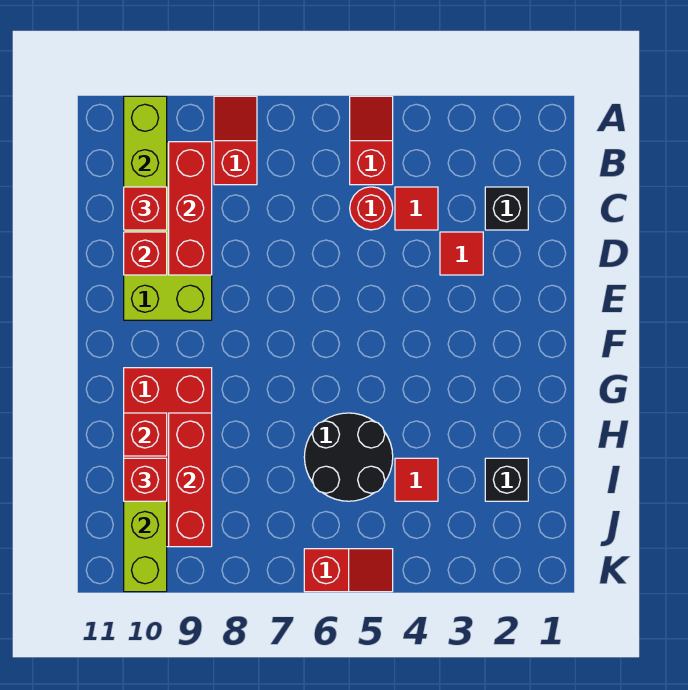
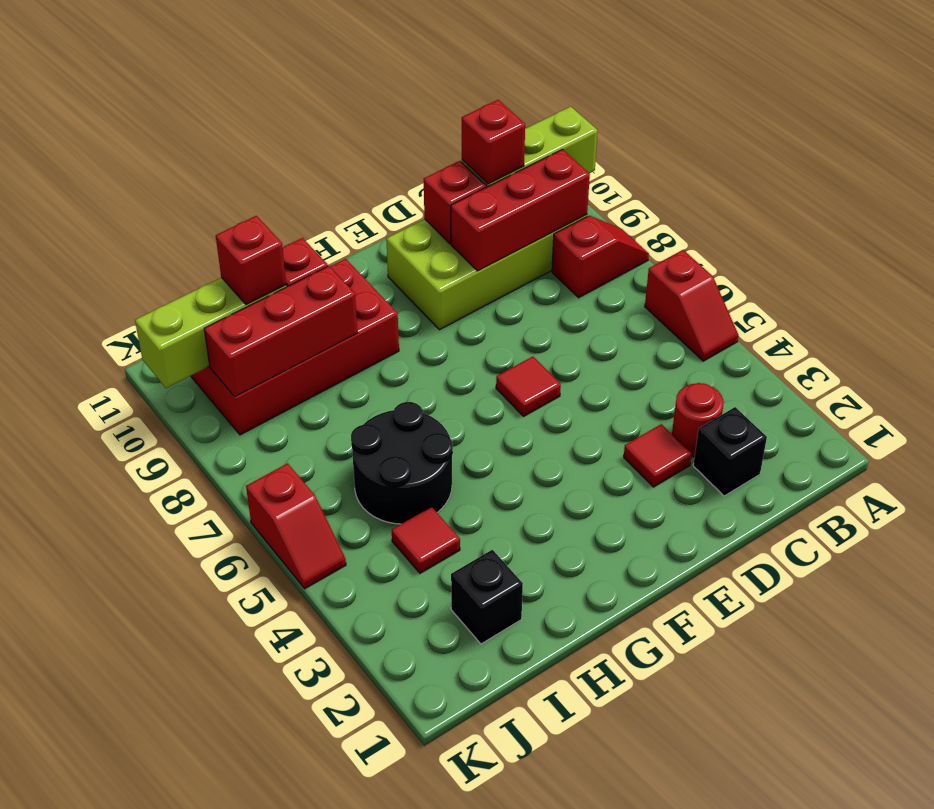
red slope A5:B5 level 1 top B -> red slope A5:A6 level 1 top 6
red tile C4 level 1 -> red tile E6 level 1
red round brick C5 level 1 -> red round brick C3 level 1

